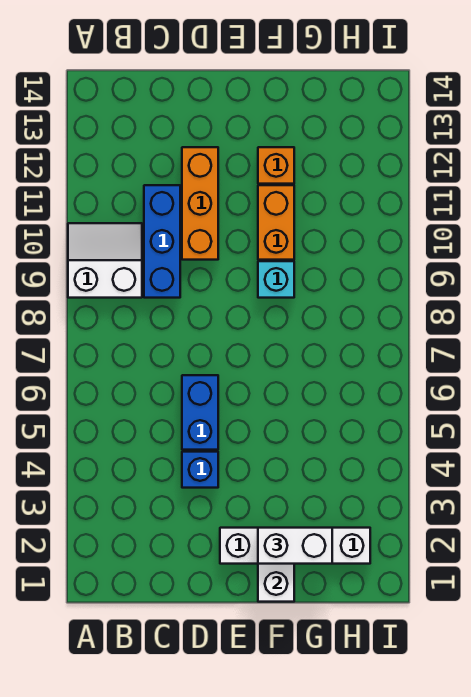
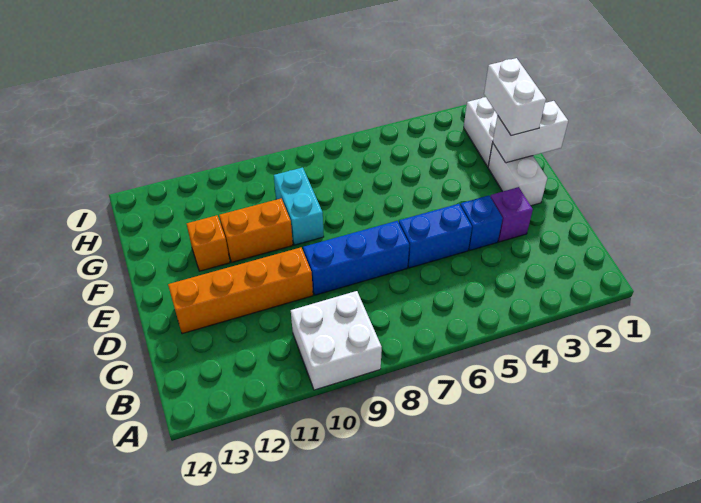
white slope A9:B10 level 1 top 9 -> white brick A9:B10 level 1
blue brick C9:C11 level 1 -> blue brick D7:D9 level 1
none -> purple brick D3 level 1
orange brick D10:D12 level 1 -> orange brick D10:D13 level 1
cyan brick F9 level 1 -> cyan brick F9:G9 level 1

